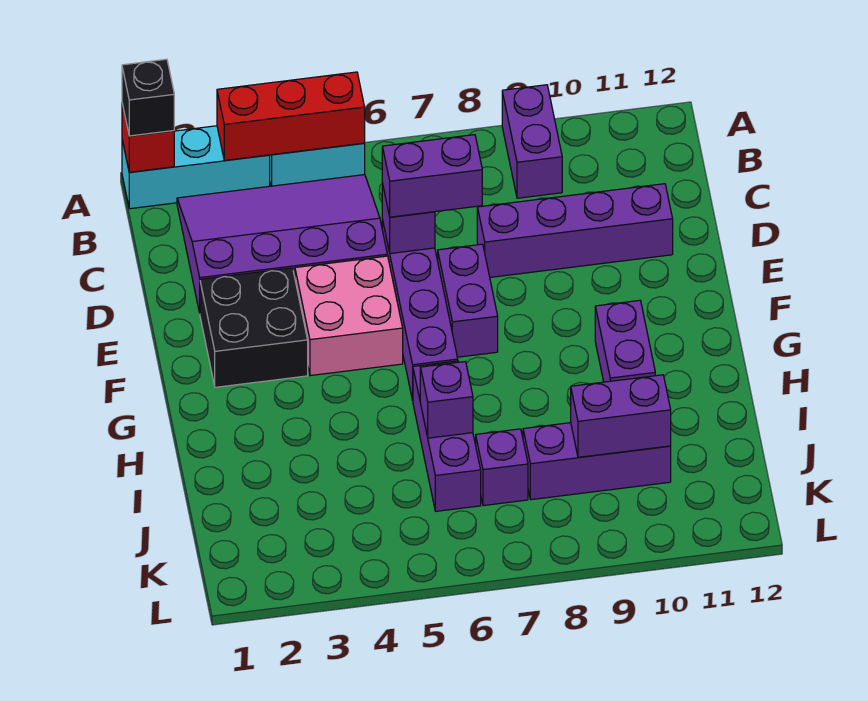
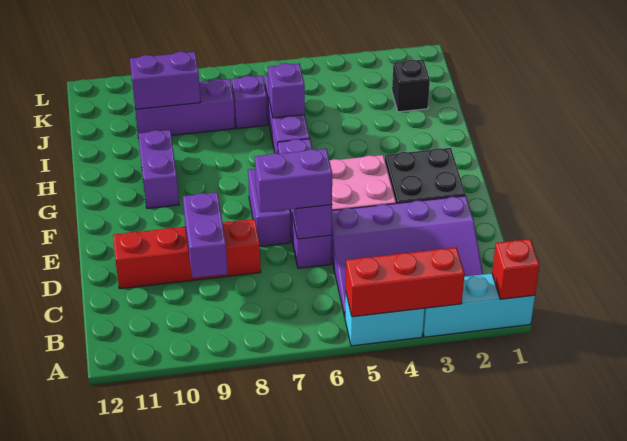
black brick A1 level 3 -> black brick J2 level 1
purple brick A9:B9 level 1 -> purple brick C9:D9 level 2
purple brick D8:D11 level 1 -> red brick D8:D11 level 1

